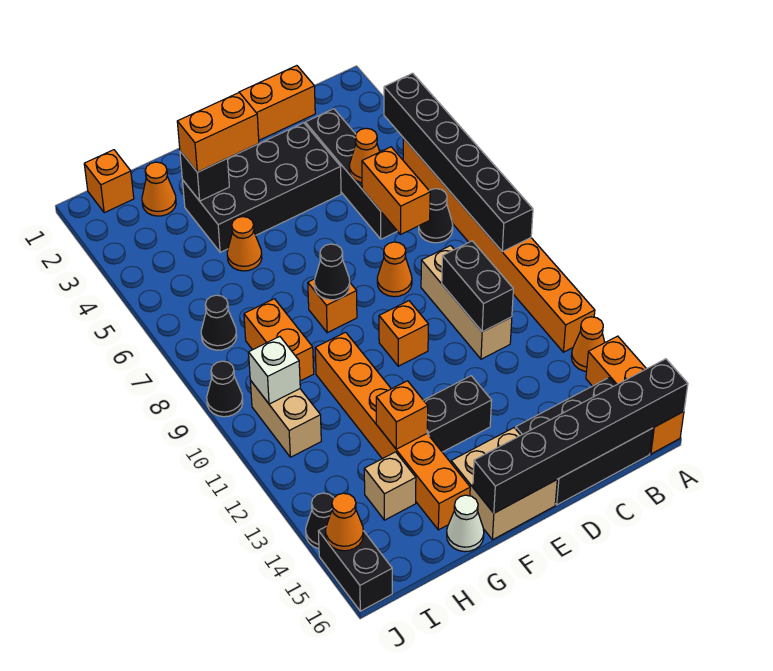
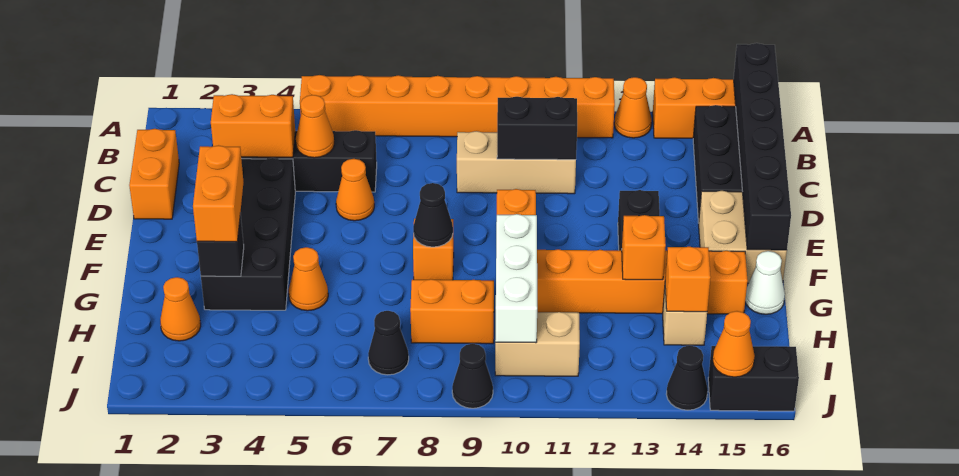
black brick A4:A9 level 2 -> none
black cone B7 level 1 -> none
orange brick C6:C7 level 2 -> orange brick C3:C4 level 2
orange cone D8 level 1 -> orange cone D6 level 1
orange brick I1 level 1 -> orange brick H14 level 2
white brick I10 level 2 -> white brick G10:I10 level 2

